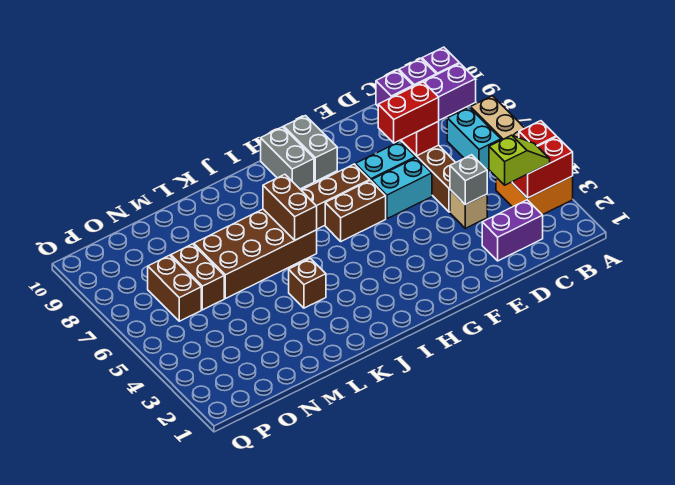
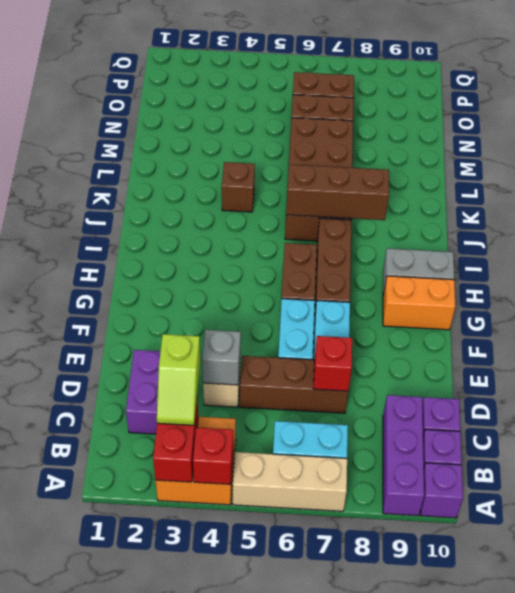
red brick D7:E7 level 3 -> none
grey brick G9:G10 level 1 -> orange brick G9:G10 level 1
brown brick J6:J7 level 2 -> brown brick J6:J8 level 2

